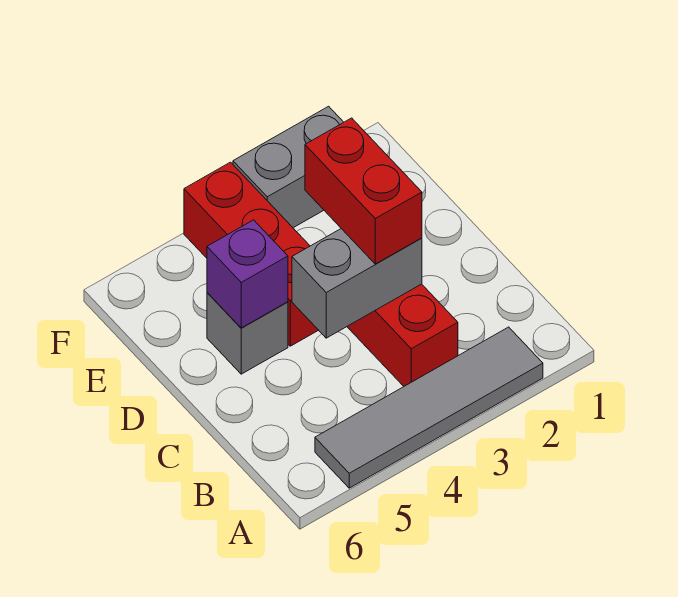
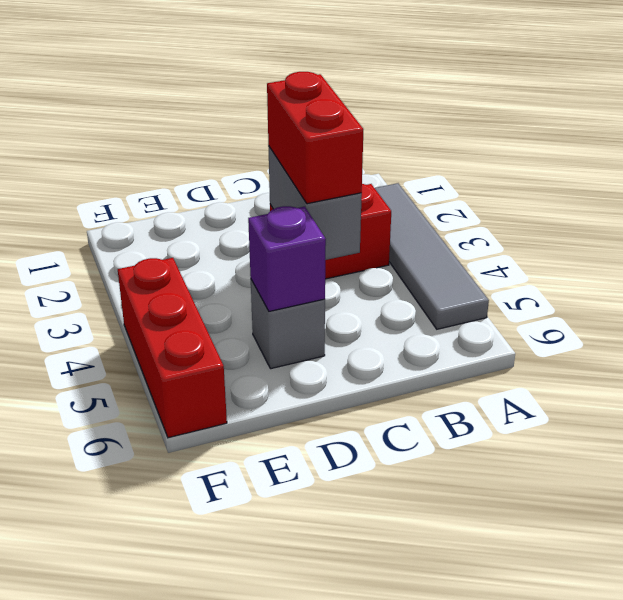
red brick C3:D3 level 3 -> red brick C3:C4 level 3
red brick D4:F4 level 1 -> red brick F4:F6 level 1
grey brick F2:F3 level 1 -> none

